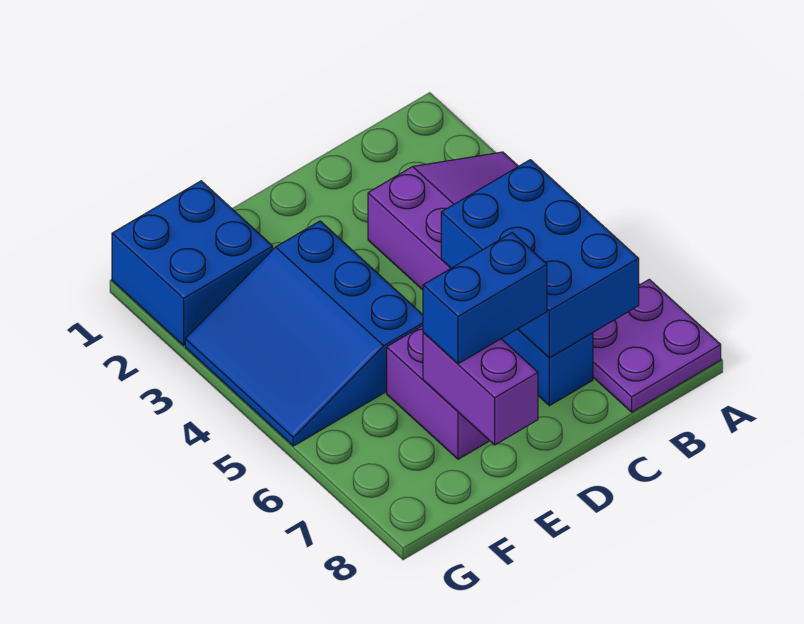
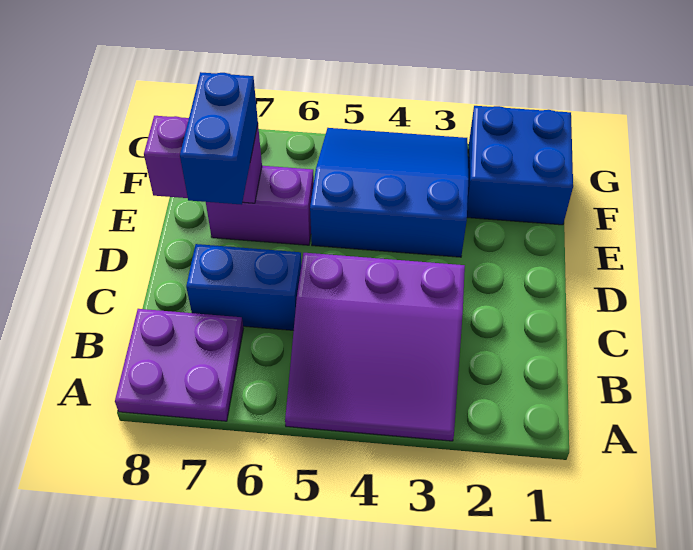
blue brick B5:C7 level 2 -> none

